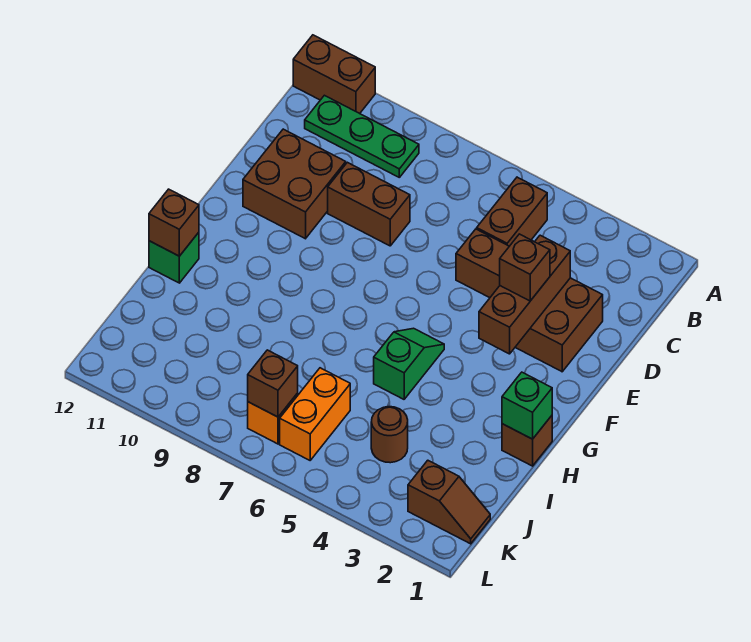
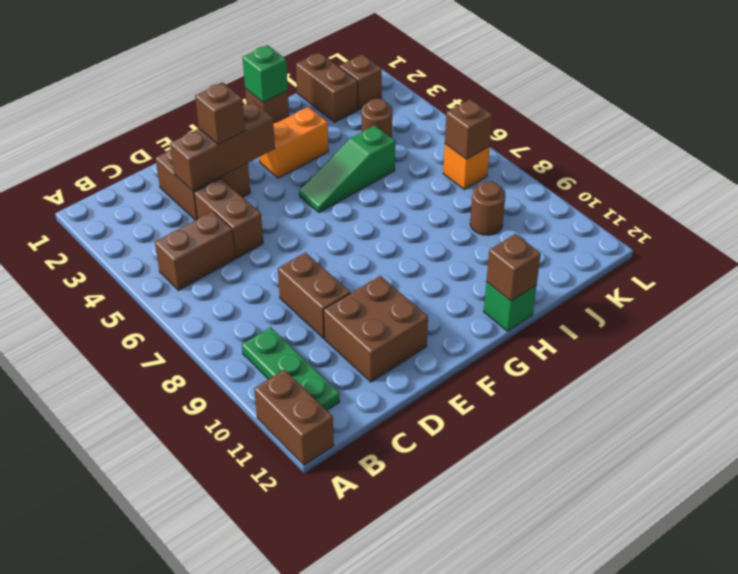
green slope G5:H5 level 1 top H -> green slope G5:I5 level 1 top I
none -> brown brick J1:J2 level 1
orange brick J6:K6 level 1 -> orange brick G3:H3 level 1
none -> brown round brick J9 level 1

